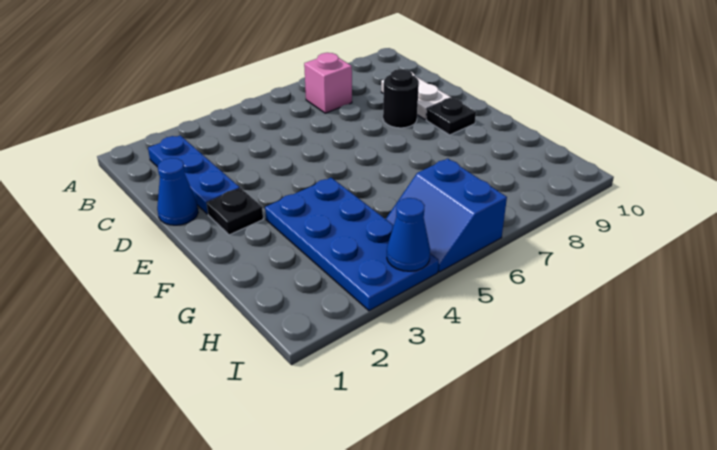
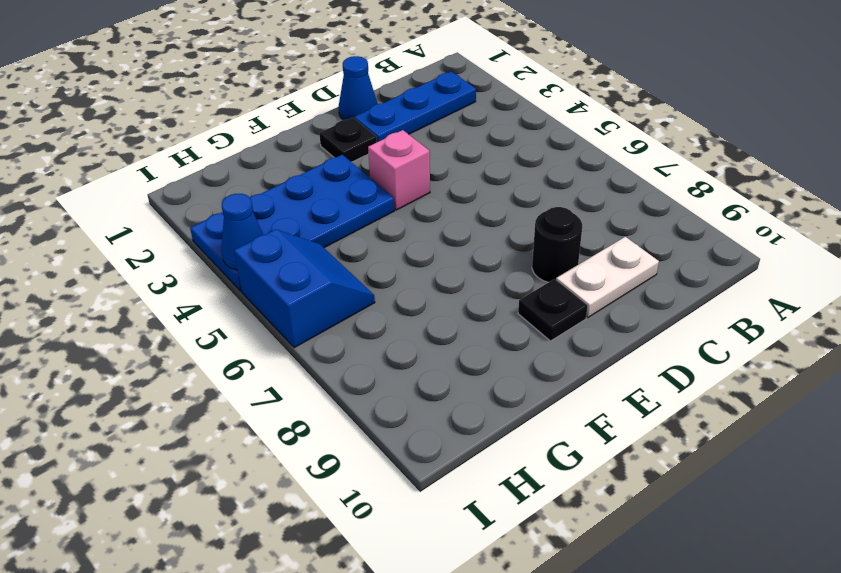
pink brick B7 level 1 -> pink brick E4 level 1
blue slope H5:I6 level 1 top 6 -> blue slope H5:I6 level 1 top I

